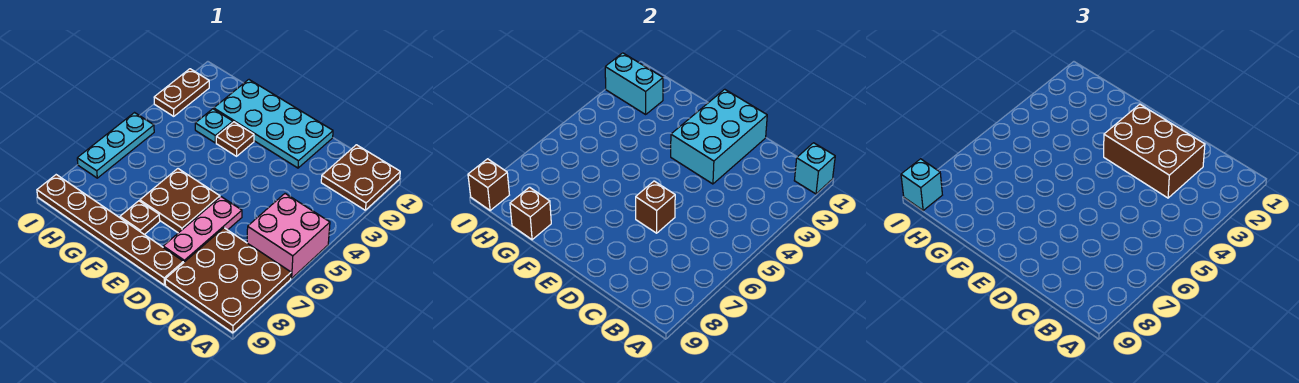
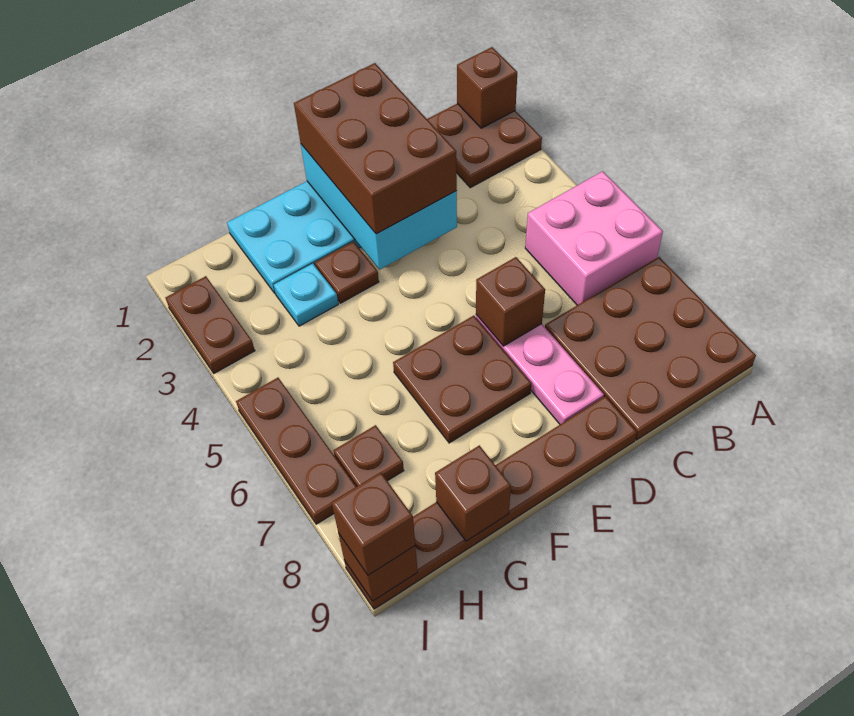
cyan brick A1 level 2 -> brown brick A1 level 2
brown brick C2:E3 level 3 -> brown brick D1:E3 level 3
brown plate F8 level 1 -> brown plate H7 level 1
cyan brick H2:I2 level 2 -> none
cyan plate I5:I7 level 1 -> brown plate I5:I7 level 1
cyan brick I9 level 3 -> brown brick I9 level 3

